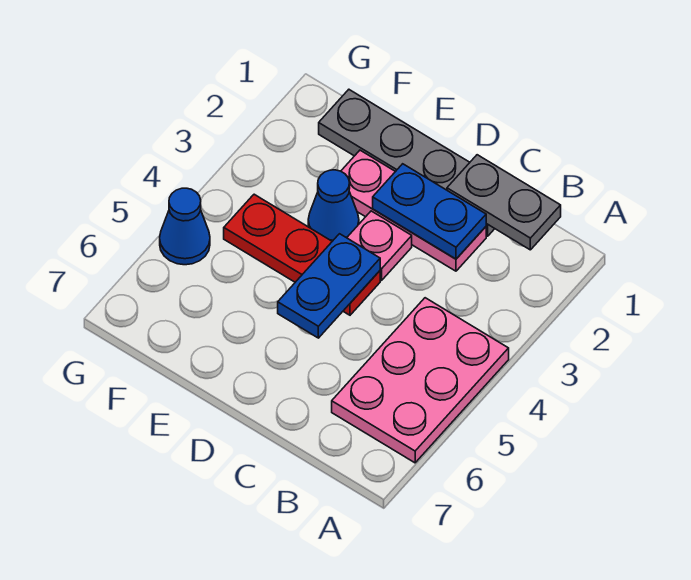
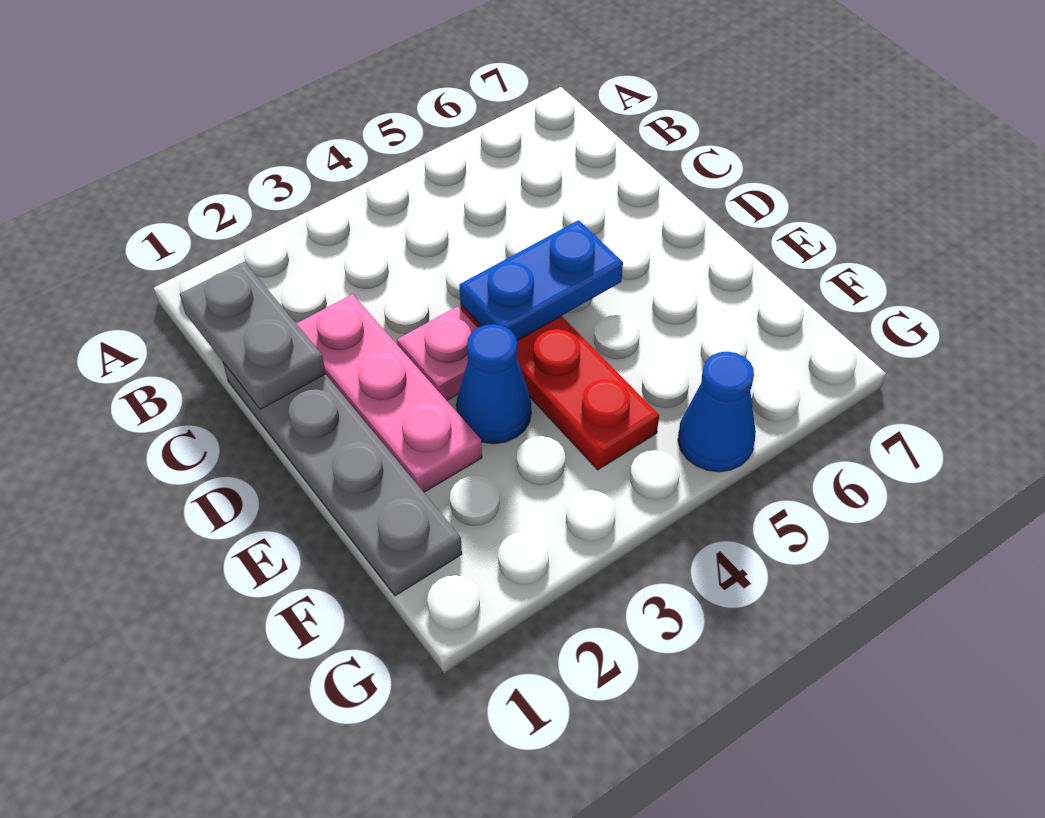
pink plate A4:B6 level 1 -> none
blue plate C2:D2 level 2 -> none

